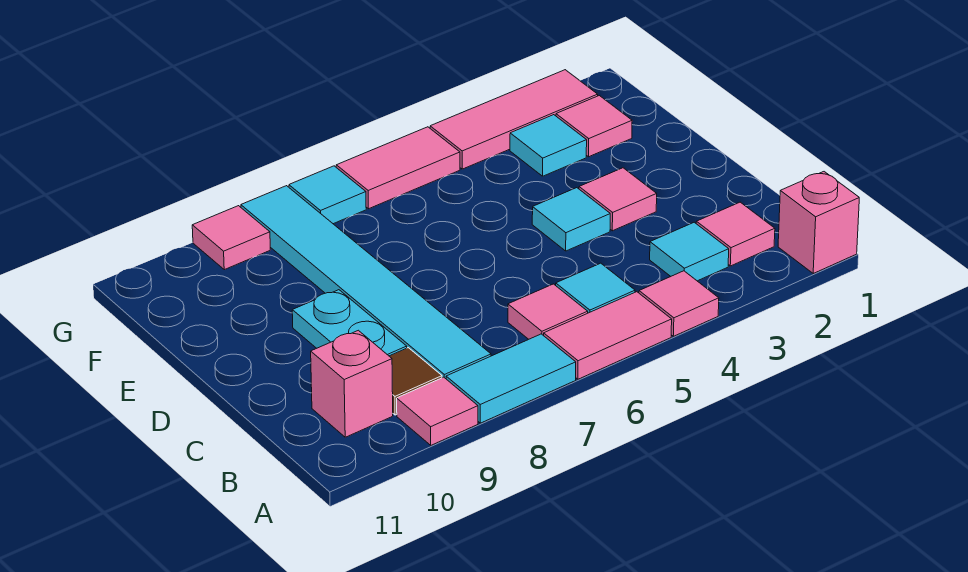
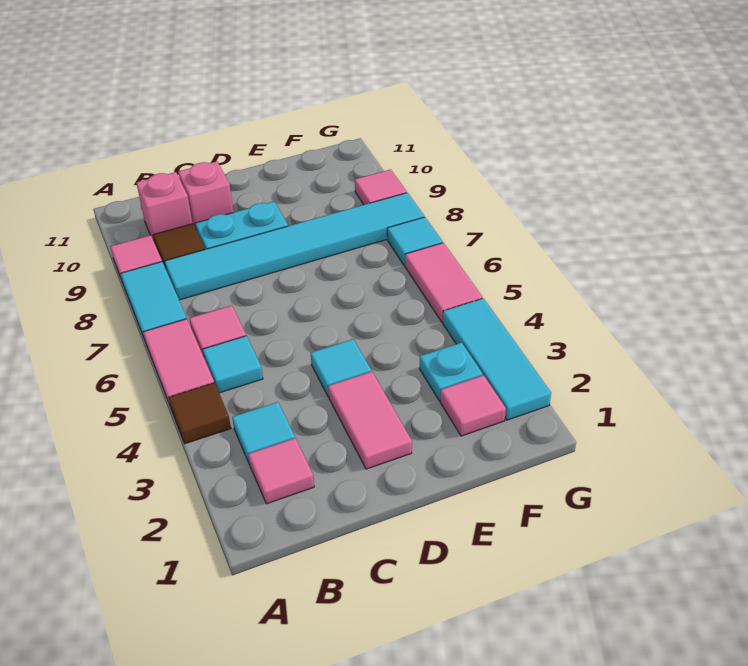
pink brick A1 level 1 -> pink brick C10 level 1
pink tile A4 level 1 -> brown tile A4 level 1
pink tile D3 level 1 -> pink tile D2:D3 level 1
cyan tile F3 level 1 -> cyan plate F3 level 1
pink tile G2:G4 level 1 -> cyan tile G2:G4 level 1

